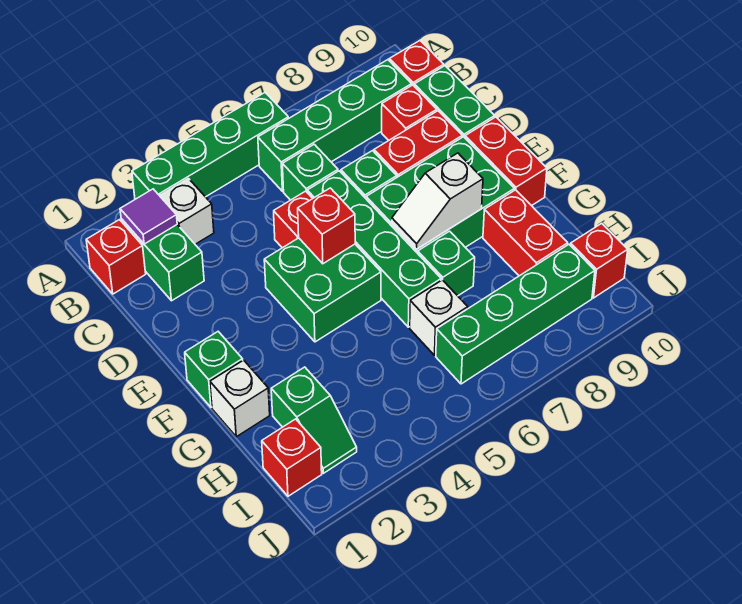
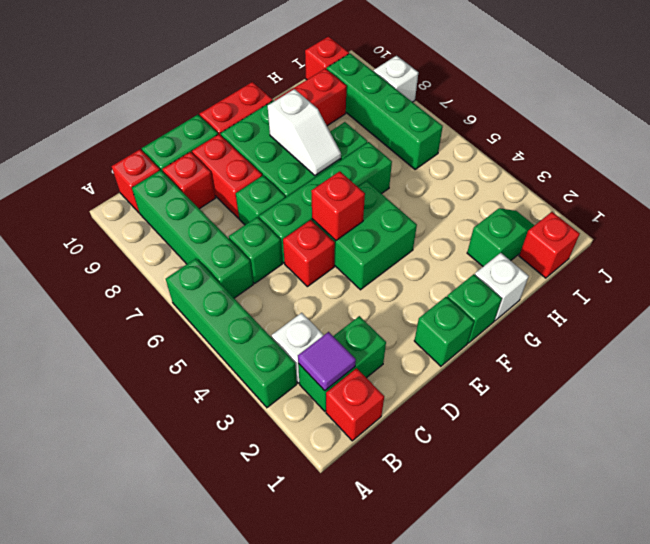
none -> green brick E1 level 1
white brick H6 level 1 -> white brick J8 level 1

